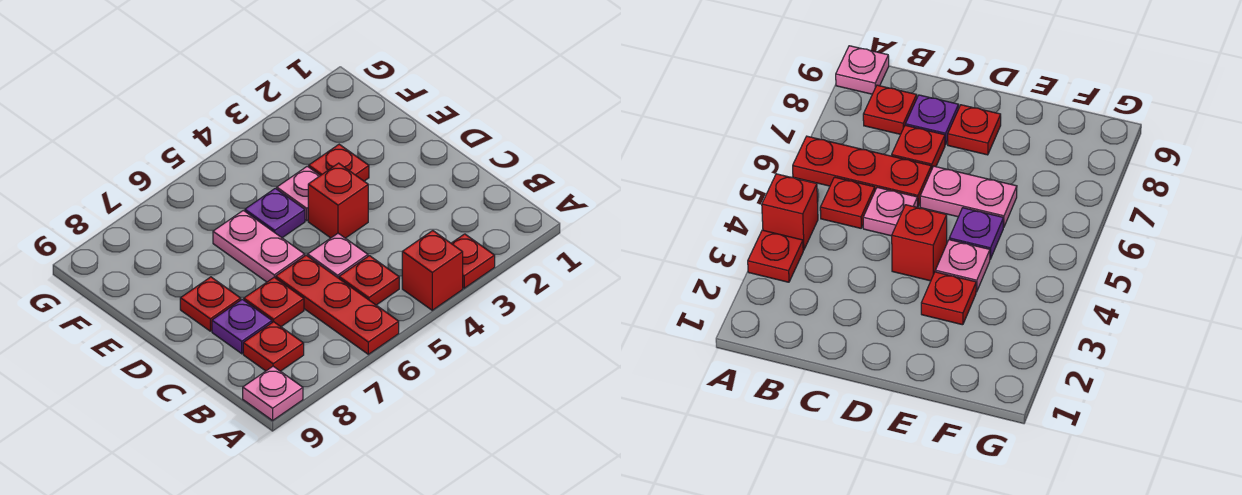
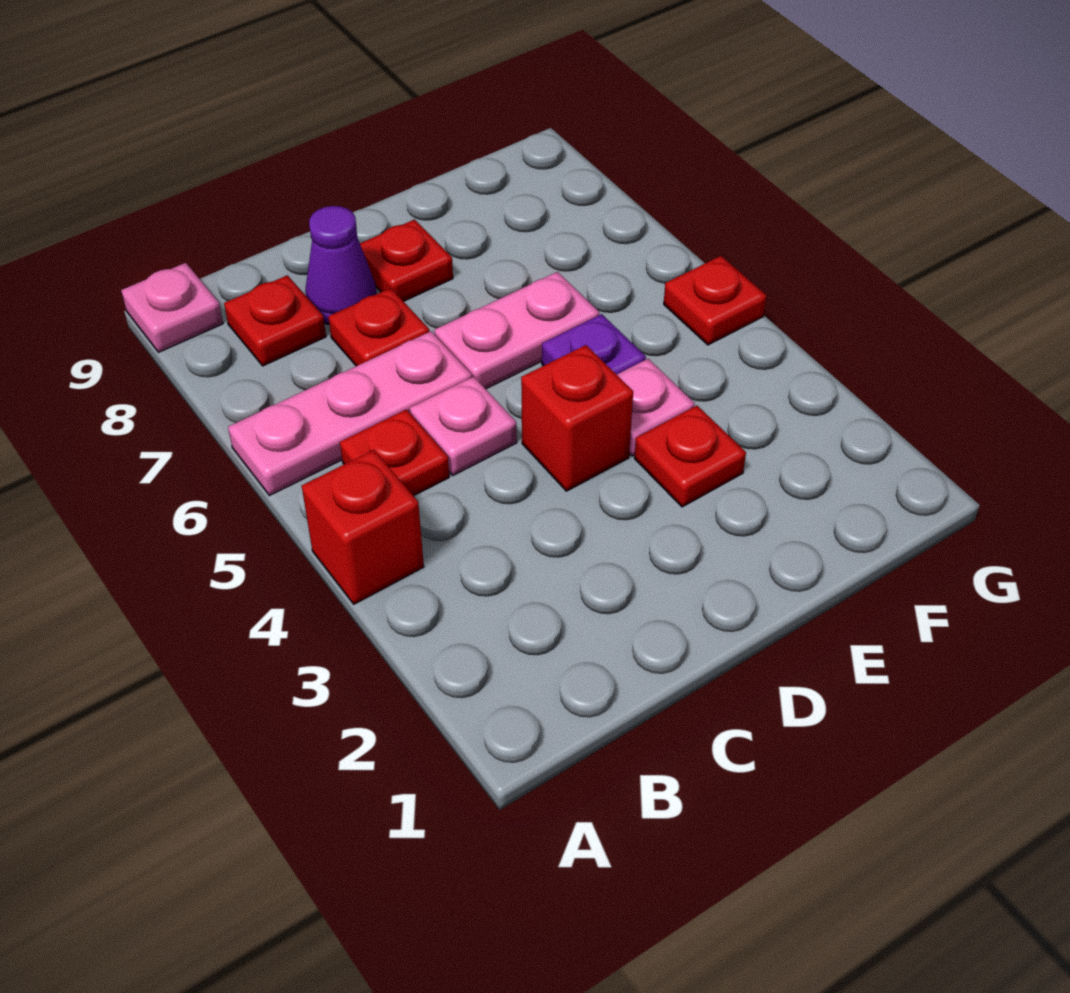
red plate A3 level 1 -> red plate G5 level 1
red plate A6:C6 level 1 -> pink plate A6:C6 level 1
purple plate C8 level 1 -> purple cone C8 level 1

